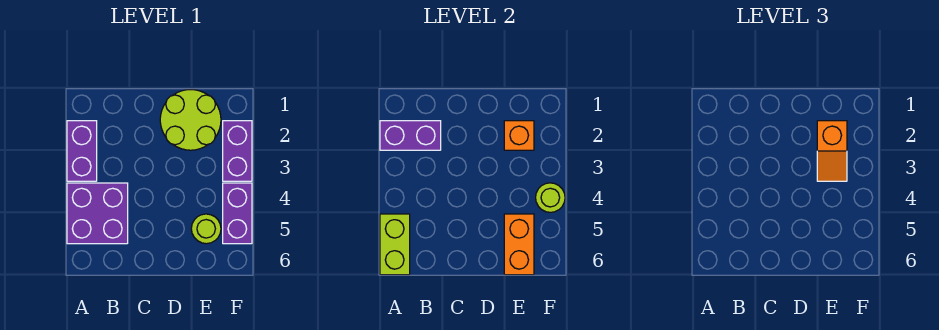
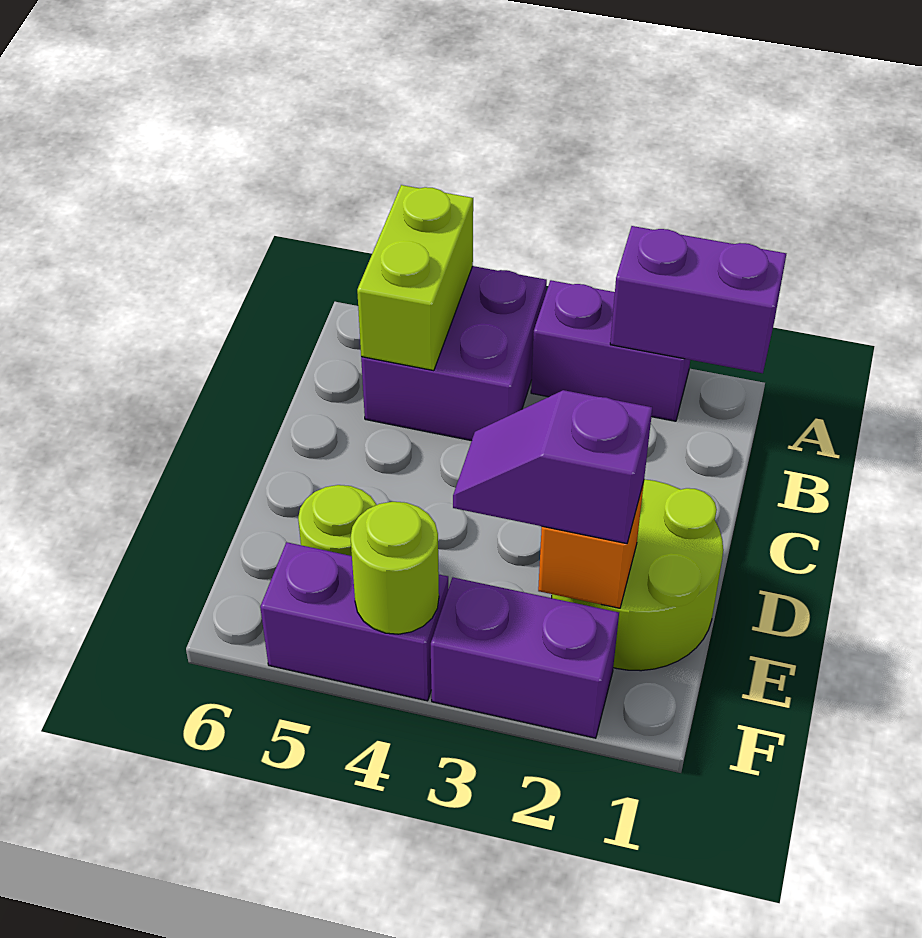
purple brick A2:B2 level 2 -> purple brick A1:A2 level 2
lime brick A5:A6 level 2 -> lime brick A5:B5 level 2
orange slope E2:E3 level 3 top 2 -> purple slope E2:E3 level 3 top 2
orange brick E5:E6 level 2 -> none

